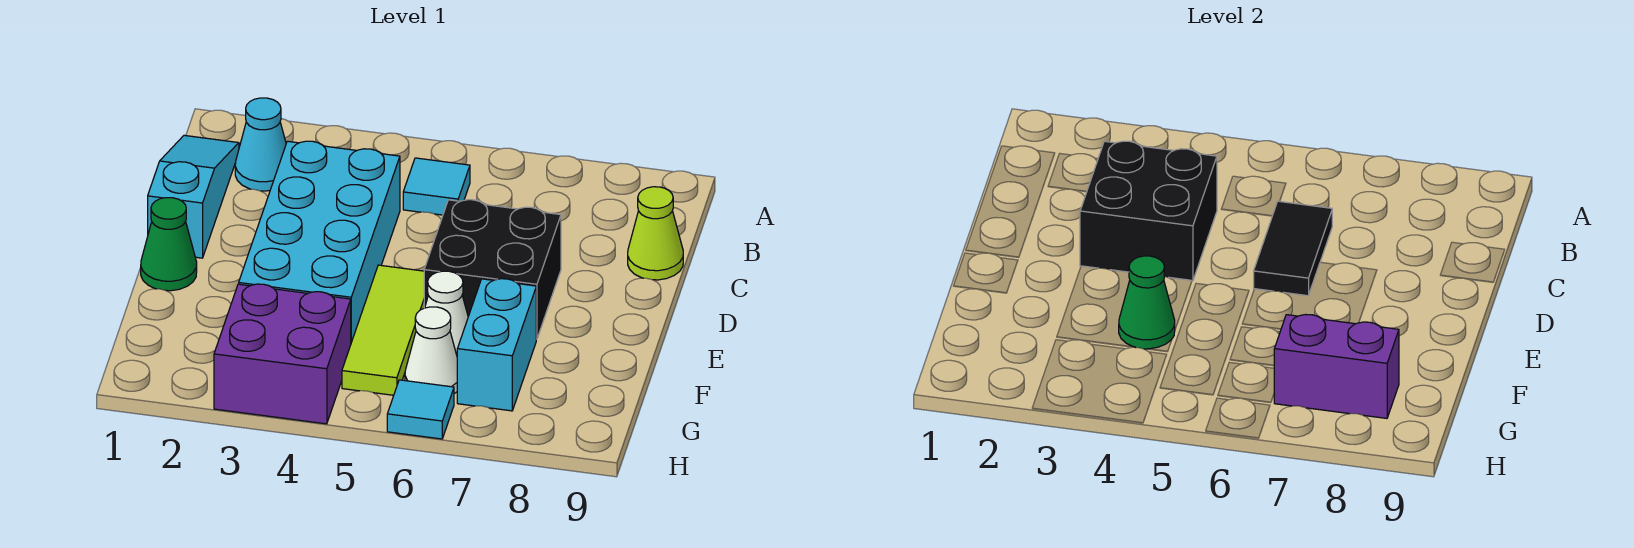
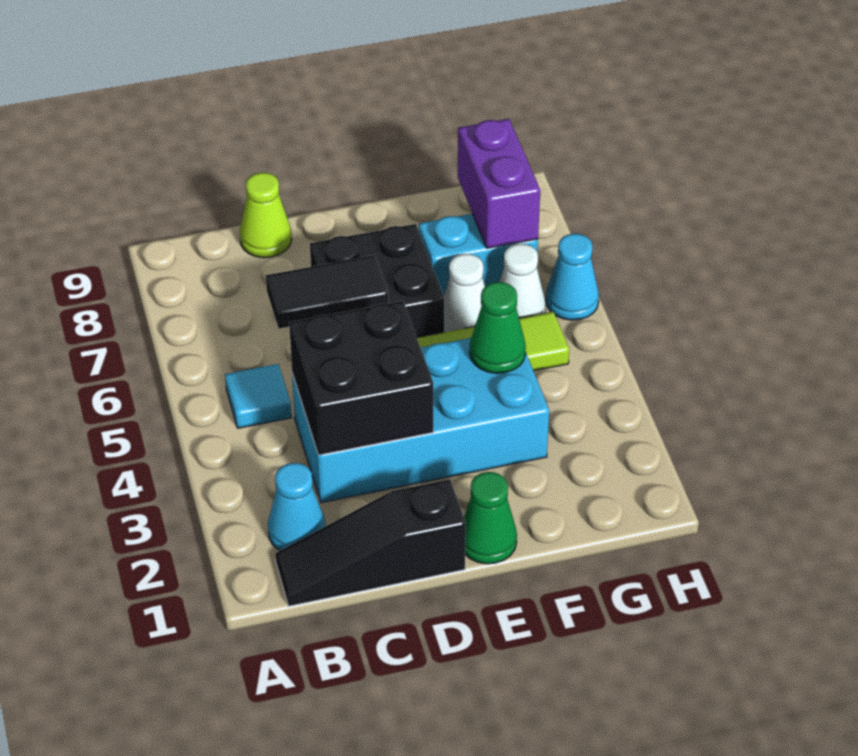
cyan slope B1:D1 level 1 top D -> black slope B1:D1 level 1 top D
purple brick G3:H4 level 1 -> none
cyan tile H6 level 1 -> cyan cone H6 level 1

